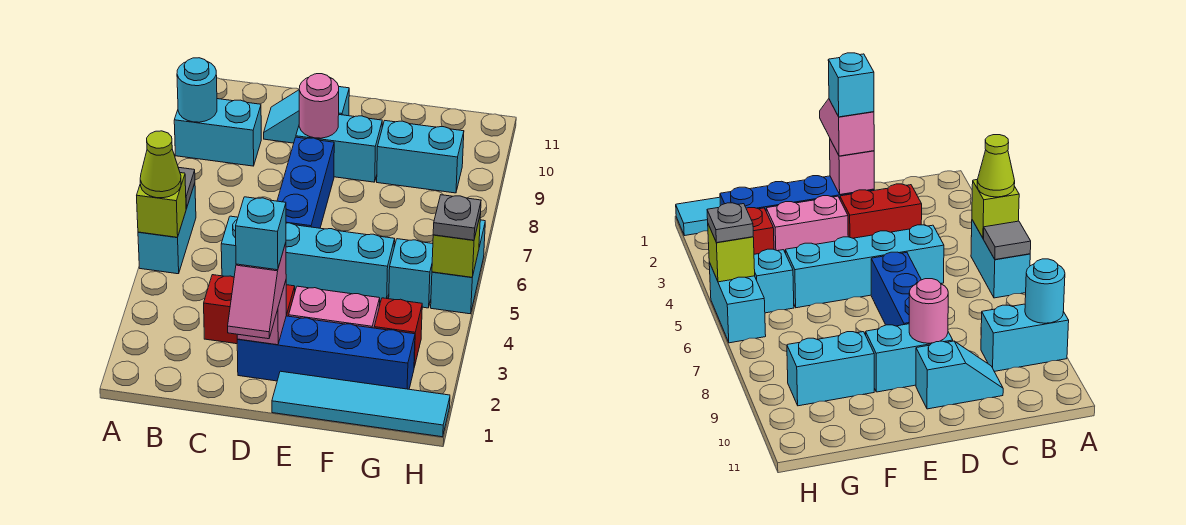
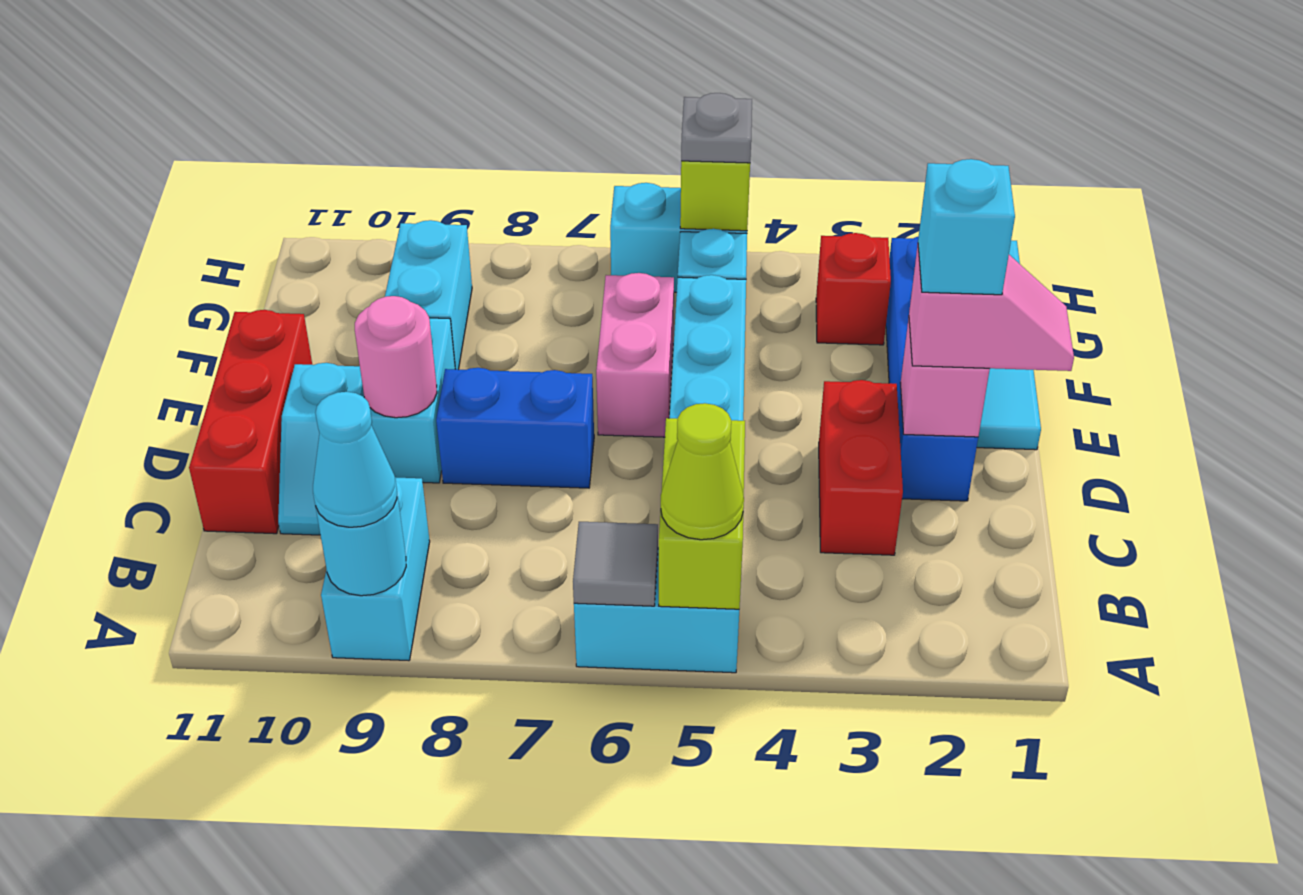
lime brick A5 level 2 -> lime brick A5:B5 level 2
none -> cyan cone A9 level 3
none -> red brick C11:E11 level 1
blue brick D6:D8 level 1 -> blue brick D7:D8 level 1
pink brick E3:F3 level 1 -> pink brick E6:F6 level 1

